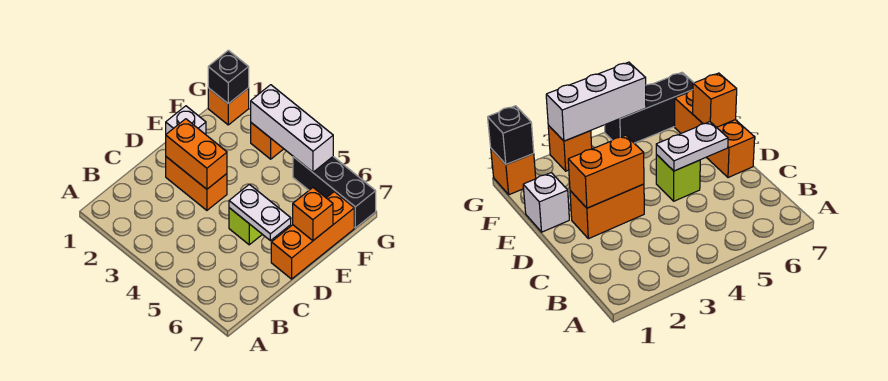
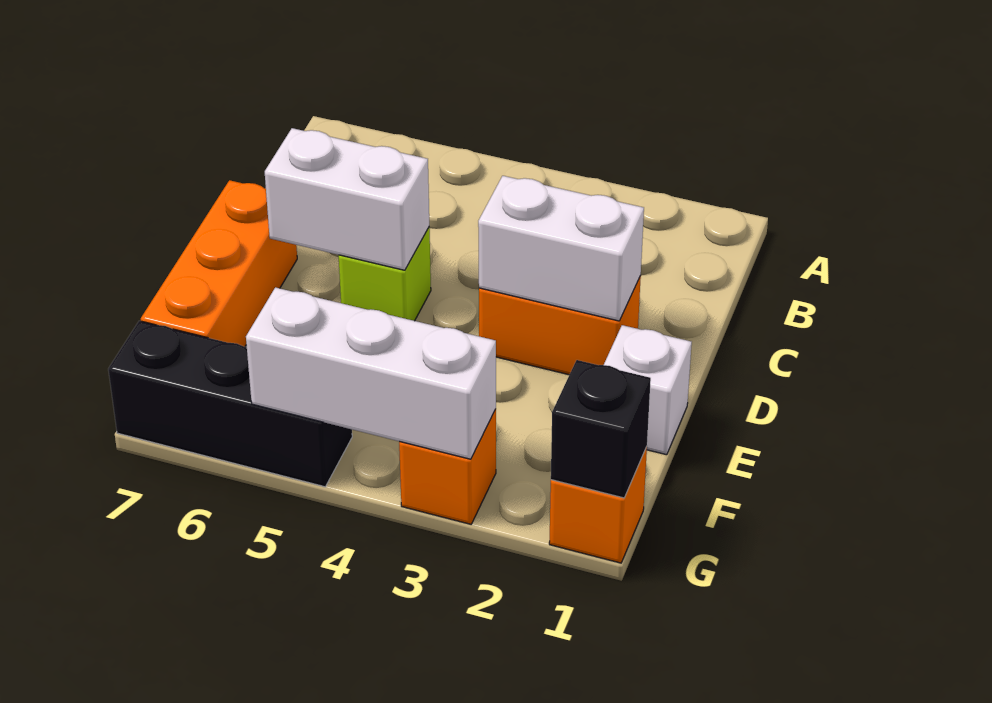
orange brick D2:D3 level 2 -> white brick D2:D3 level 2
white plate D5:D6 level 2 -> white brick D5:D6 level 2
orange brick E7 level 2 -> none

